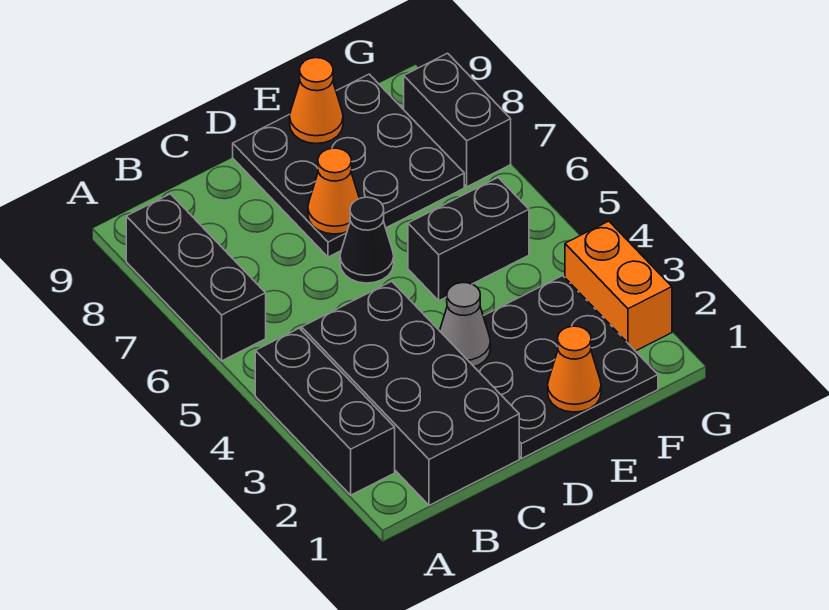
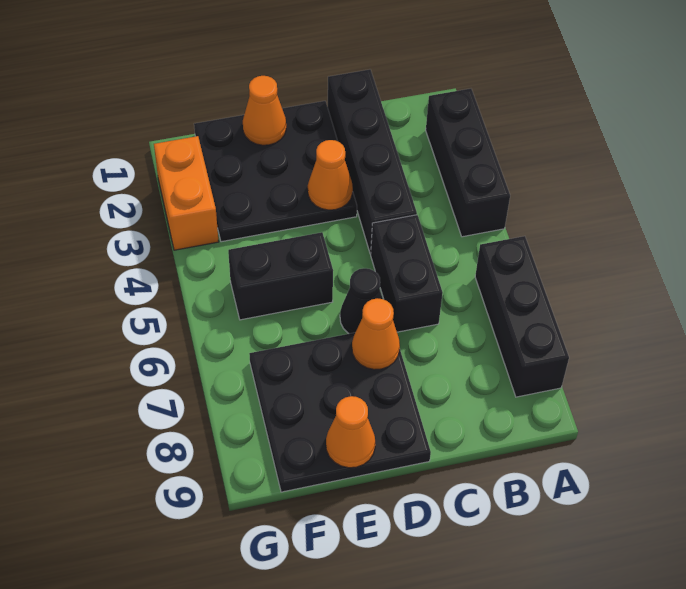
black brick B1:C4 level 1 -> black brick C1:C4 level 1
grey cone D3 level 2 -> orange cone D3 level 2
black brick G7:G8 level 1 -> black brick C5:C6 level 1

